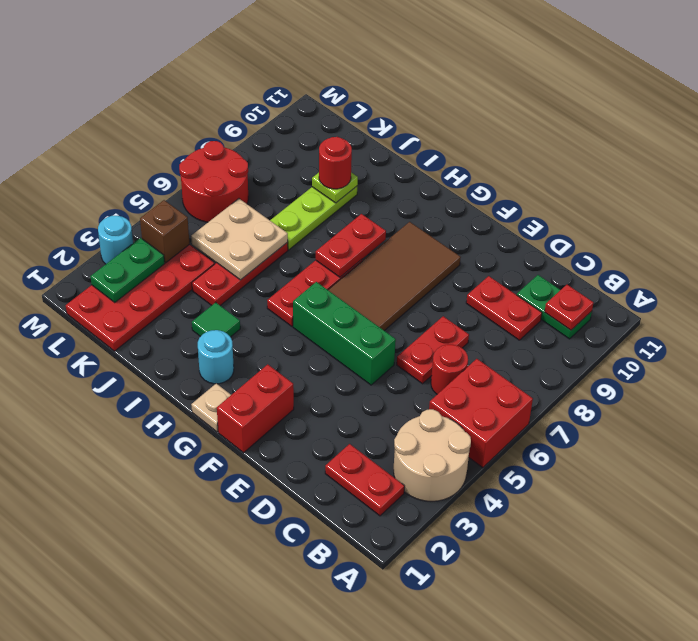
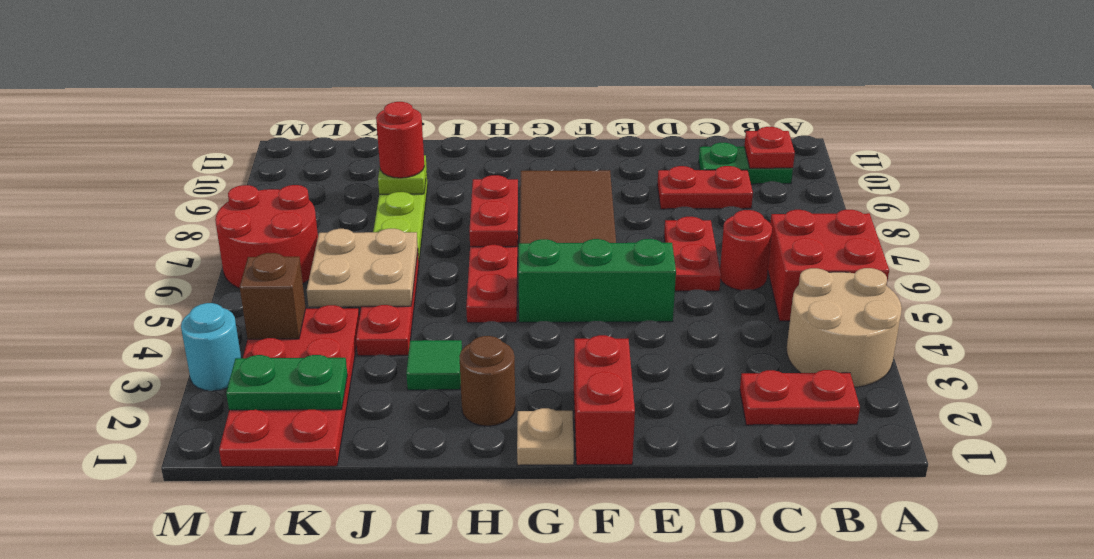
cyan round brick H2 level 1 -> brown round brick H2 level 1
green plate L2:L3 level 2 -> green plate K2:L2 level 2

